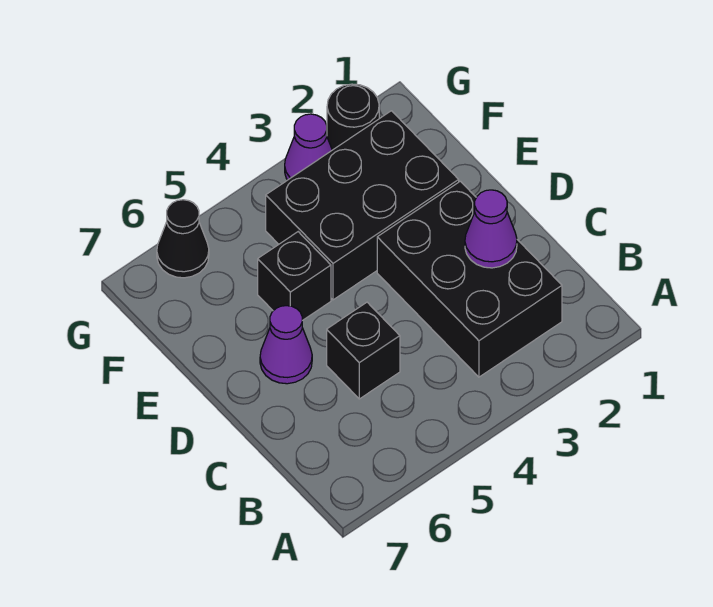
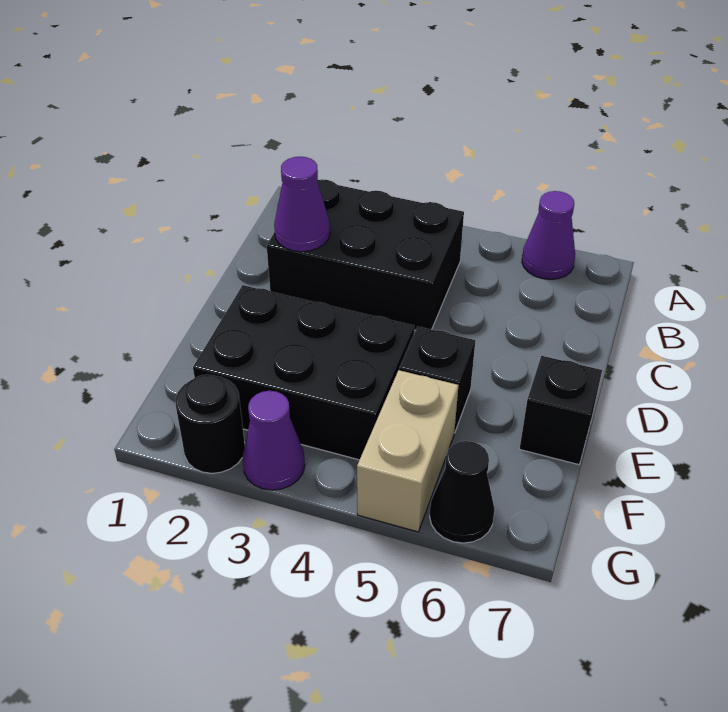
black brick B2:D3 level 1 -> black brick B2:C4 level 1
black brick C5 level 1 -> black brick E7 level 1
purple cone D6 level 1 -> purple cone A6 level 1
none -> tan brick F5:G5 level 1

